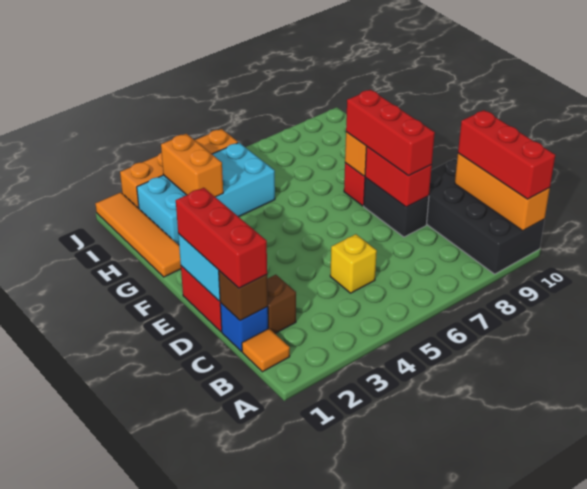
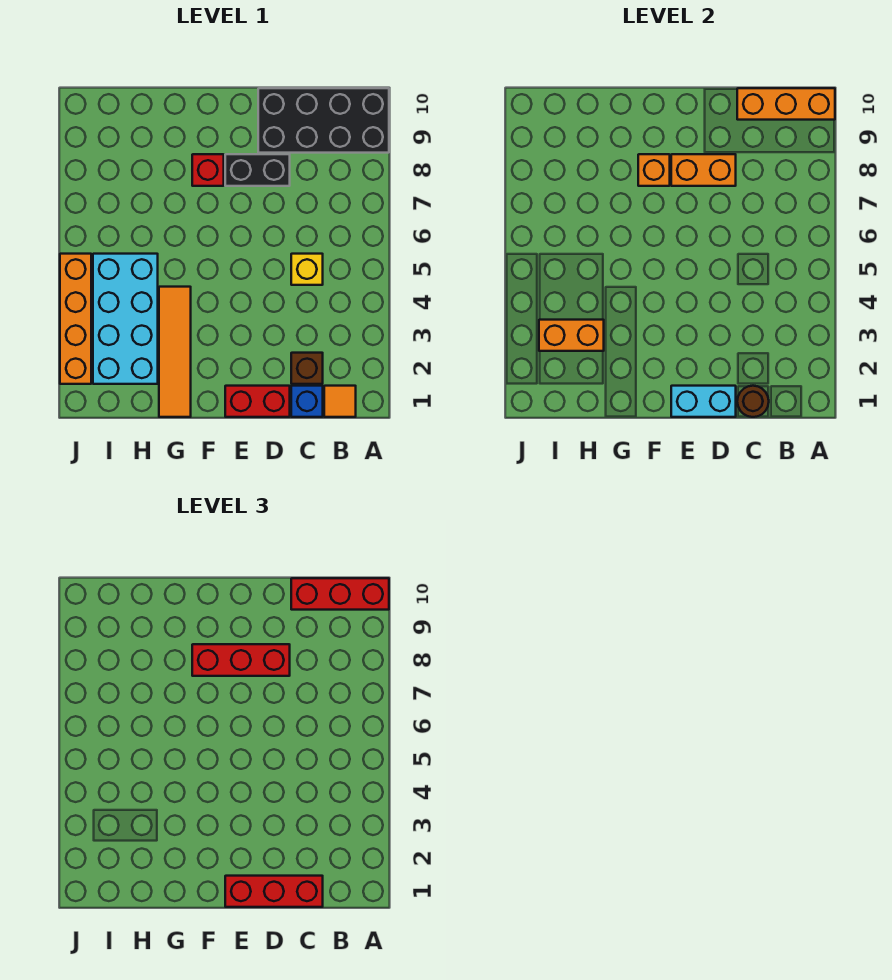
brown brick C1 level 2 -> brown round brick C1 level 2
red brick D8:E8 level 2 -> orange brick D8:E8 level 2
orange tile G1:J1 level 1 -> orange tile G1:G4 level 1

